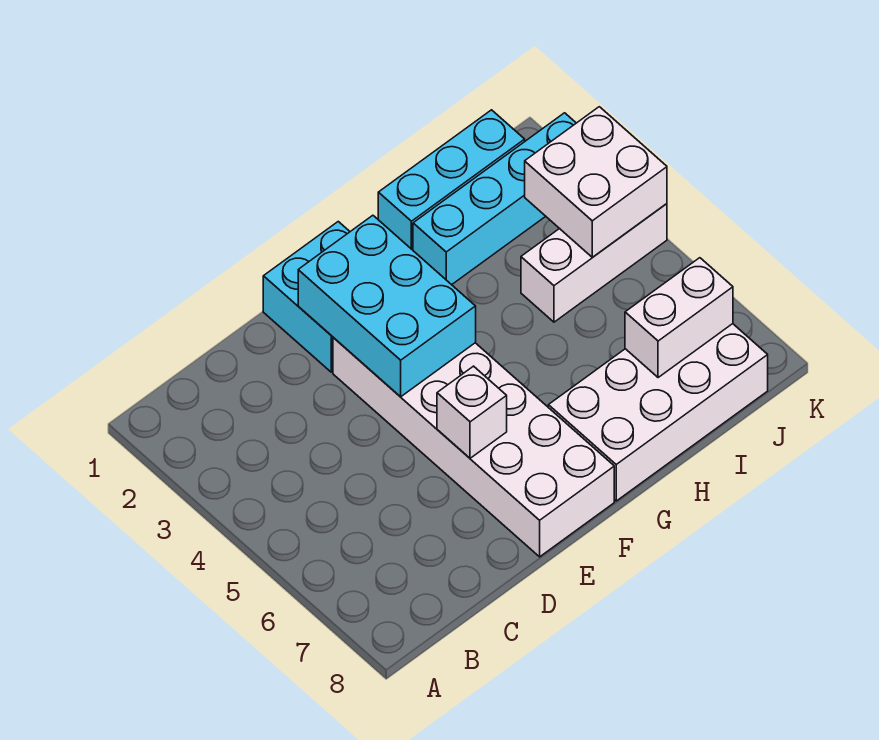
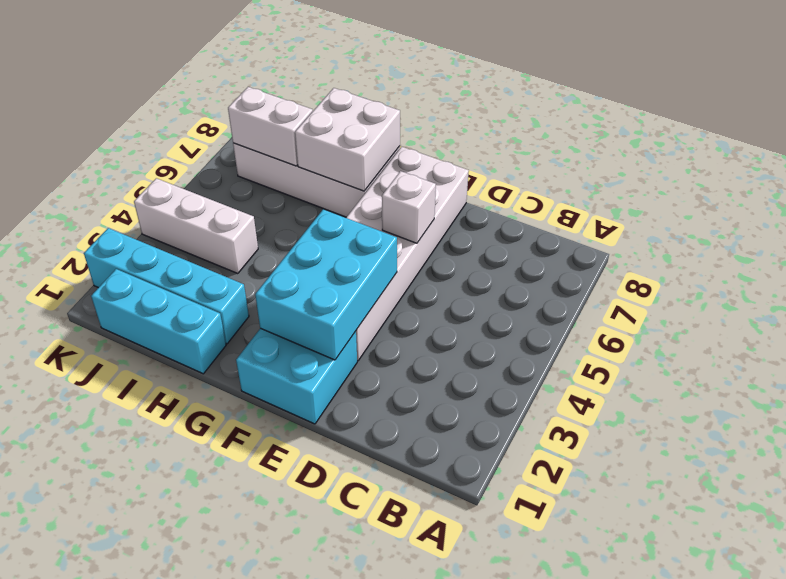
white brick J3:K4 level 2 -> white brick G7:H8 level 2

